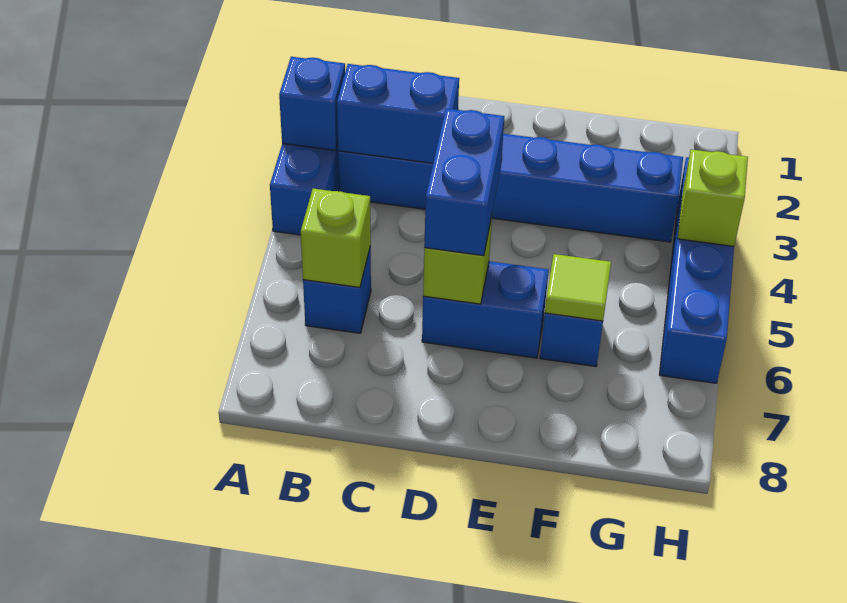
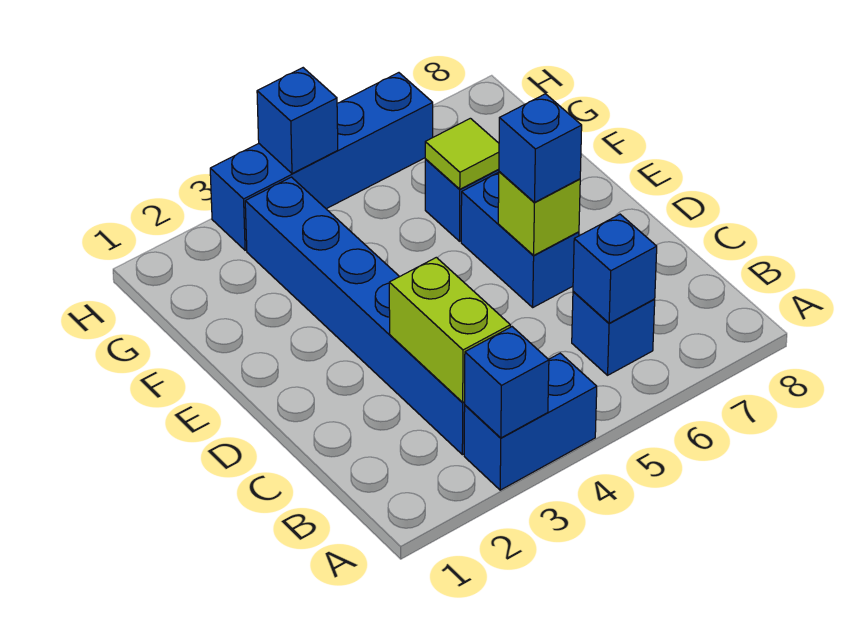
blue brick B3:C3 level 2 -> lime brick B3:C3 level 2
lime brick B6 level 2 -> blue brick B6 level 2
blue brick D5:D6 level 3 -> blue brick D6 level 3
lime brick H4 level 2 -> blue brick H4 level 2

